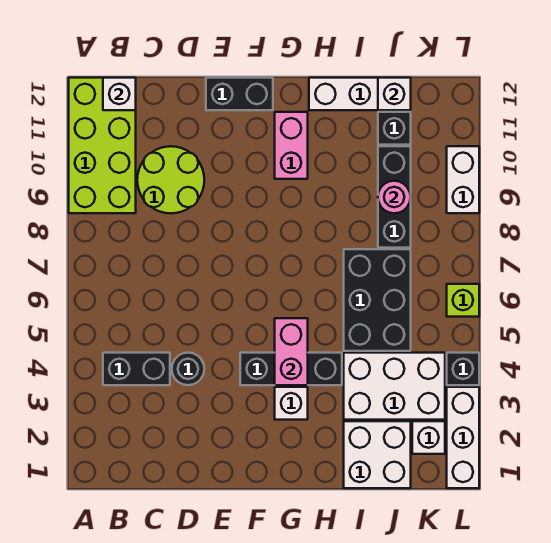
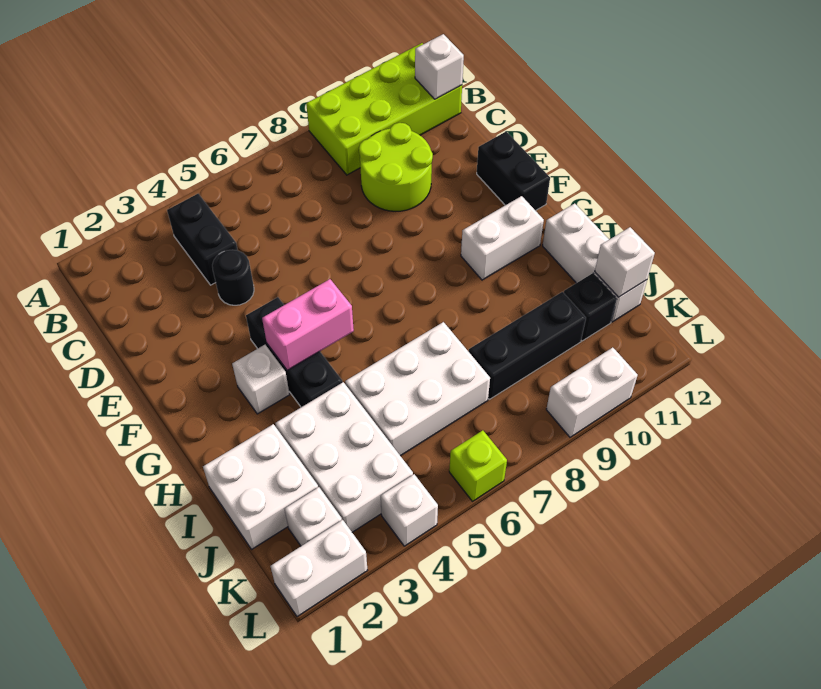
pink brick G10:G11 level 1 -> white brick G10:G11 level 1
black brick I5:J7 level 1 -> white brick I5:J7 level 1
pink round brick J9 level 2 -> none
white brick L1:L3 level 1 -> white brick L1:L2 level 1
black brick L4 level 1 -> white brick L4 level 1

